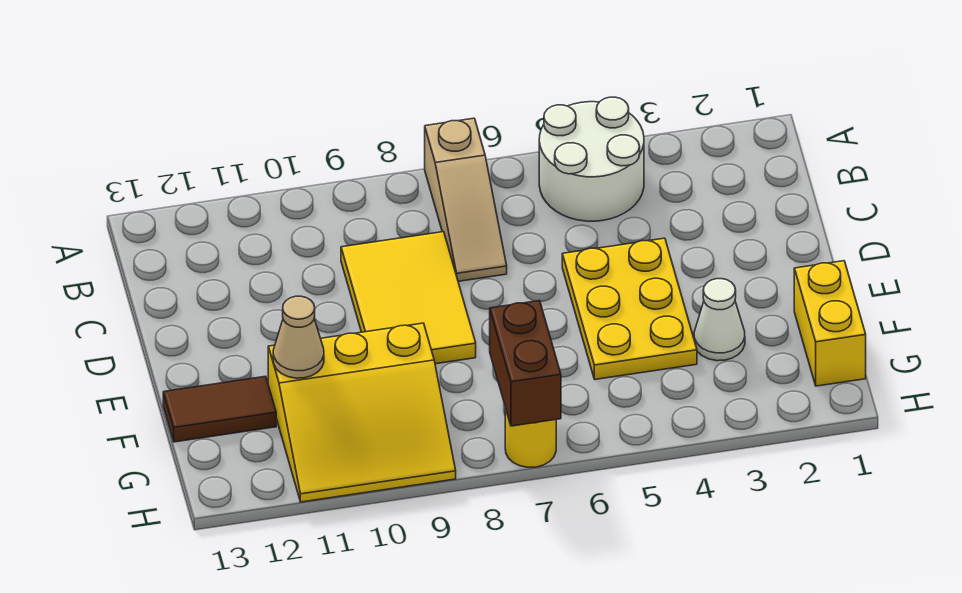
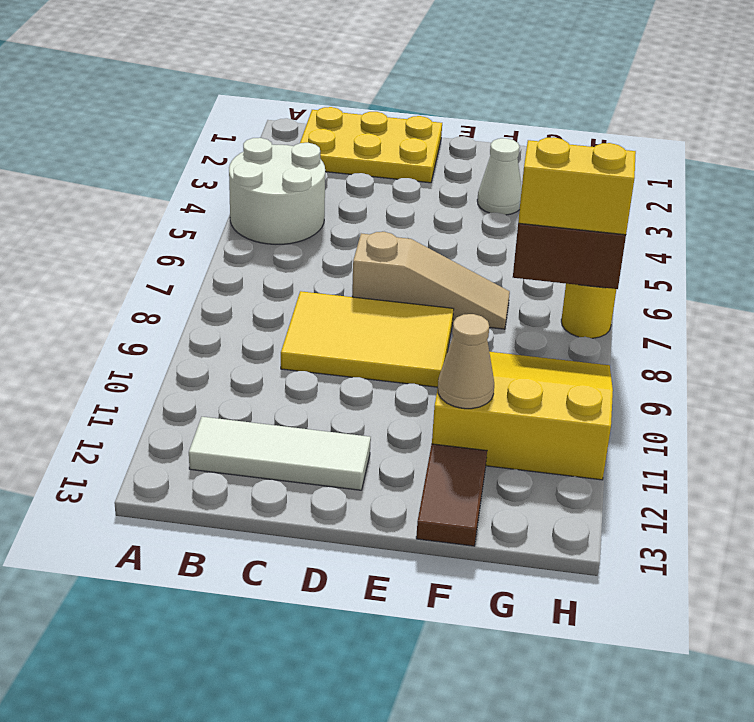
tan slope A7:C7 level 1 top A -> tan slope D7:F7 level 1 top D
none -> white tile B12:D12 level 1
yellow plate D4:F5 level 1 -> yellow plate B1:D2 level 1
yellow brick F1:G1 level 1 -> yellow brick G7:H7 level 3
yellow slope F9:H11 level 1 top F -> yellow slope F9:H11 level 1 top 11

